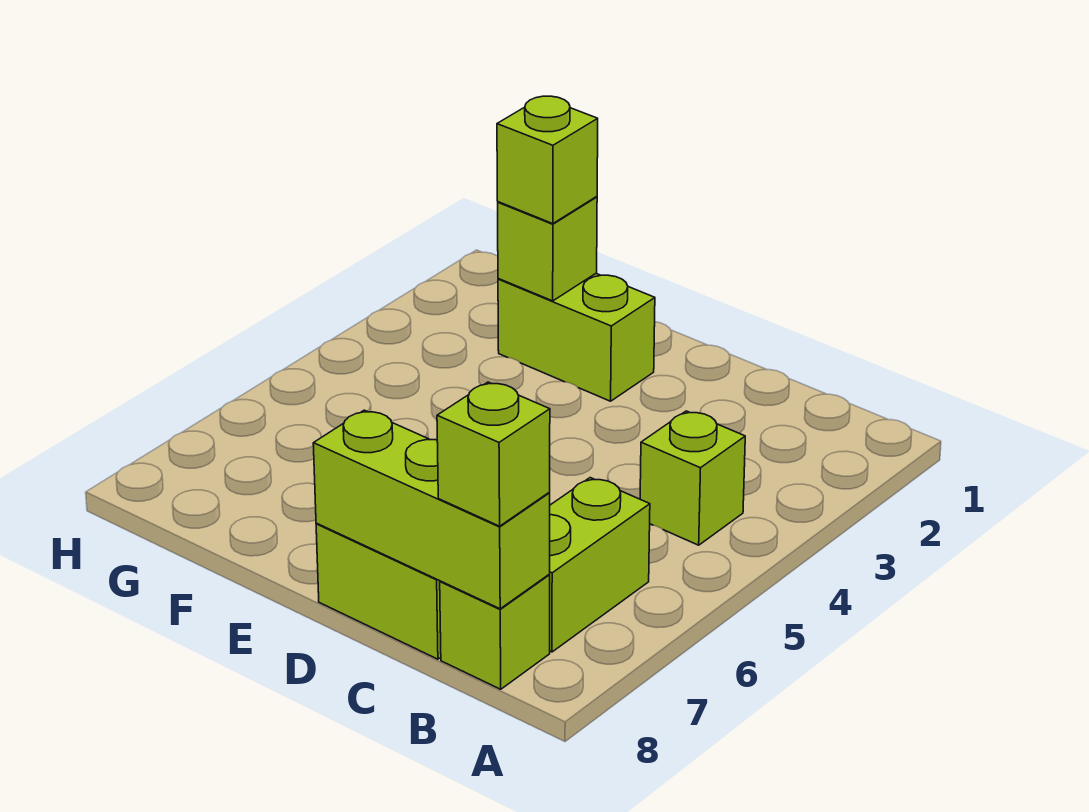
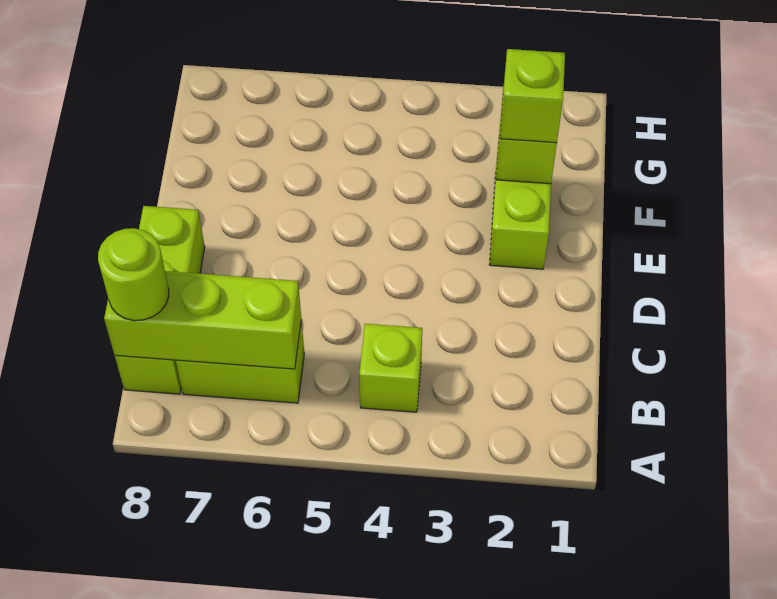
lime brick B8:D8 level 2 -> lime brick B6:B8 level 2
lime brick B8 level 3 -> lime round brick B8 level 3

